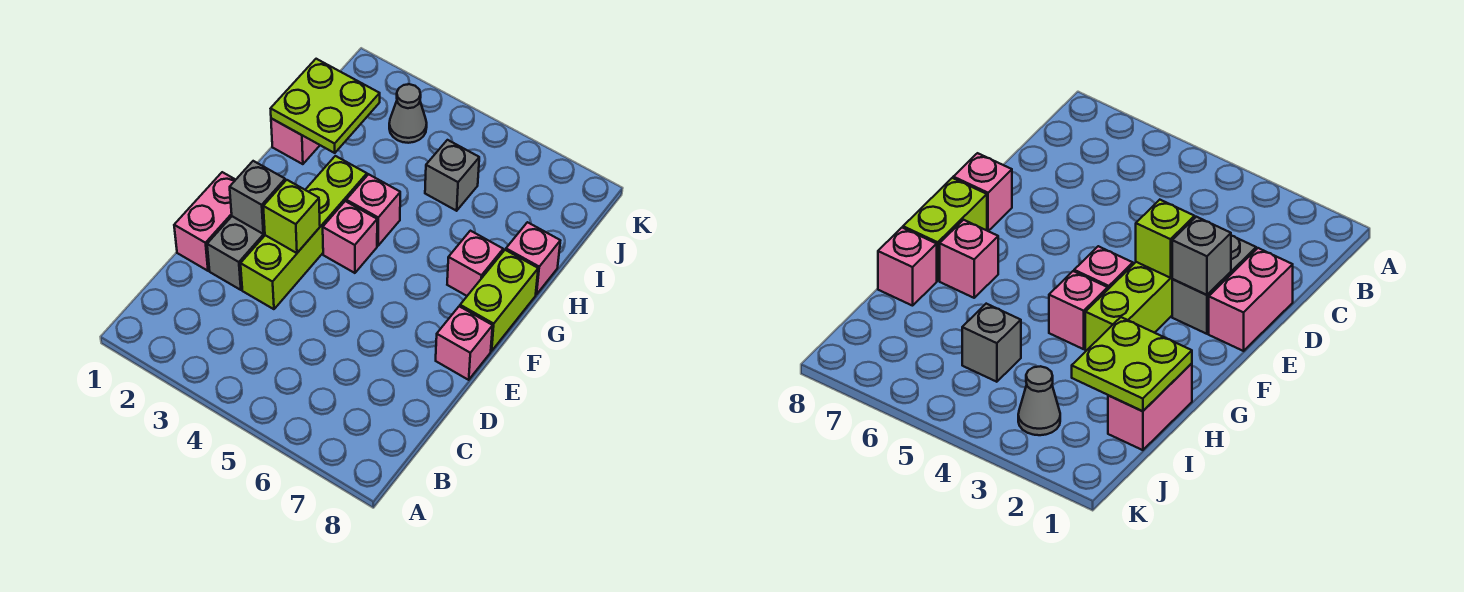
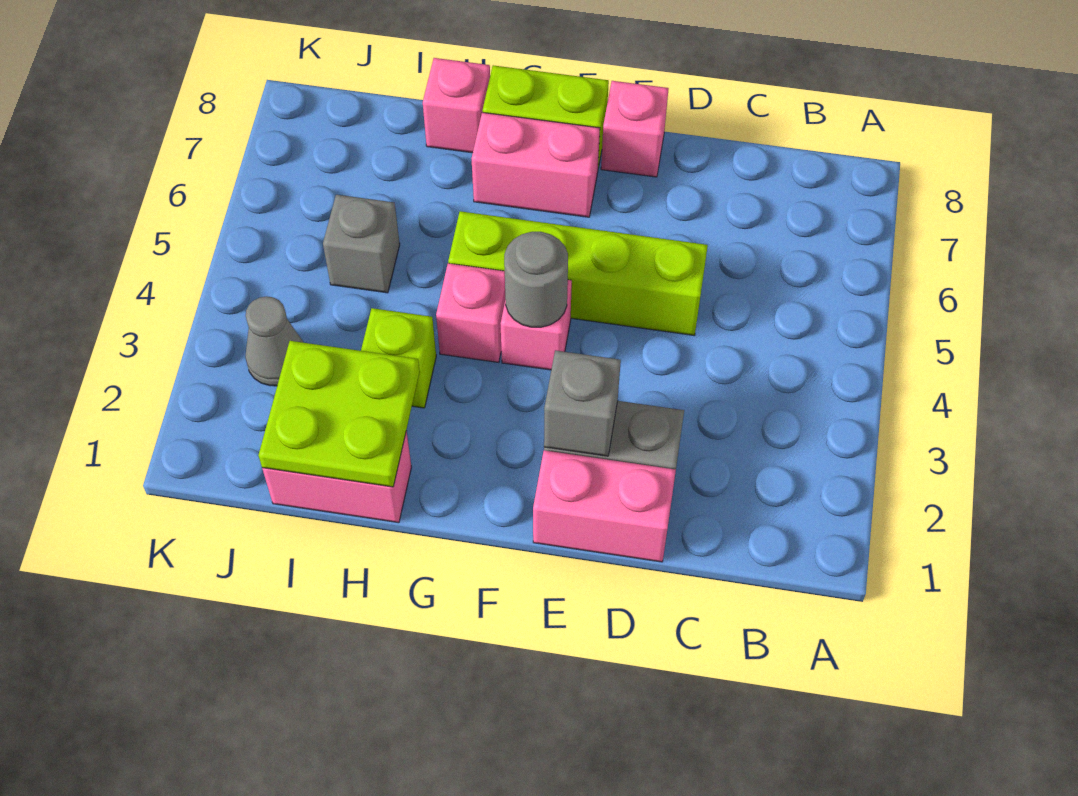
lime brick D3:G3 level 1 -> lime brick D5:G5 level 1
lime brick E3 level 2 -> lime brick H3 level 1
none -> grey round brick F4 level 2
pink brick G7 level 1 -> pink brick F7:G7 level 1

